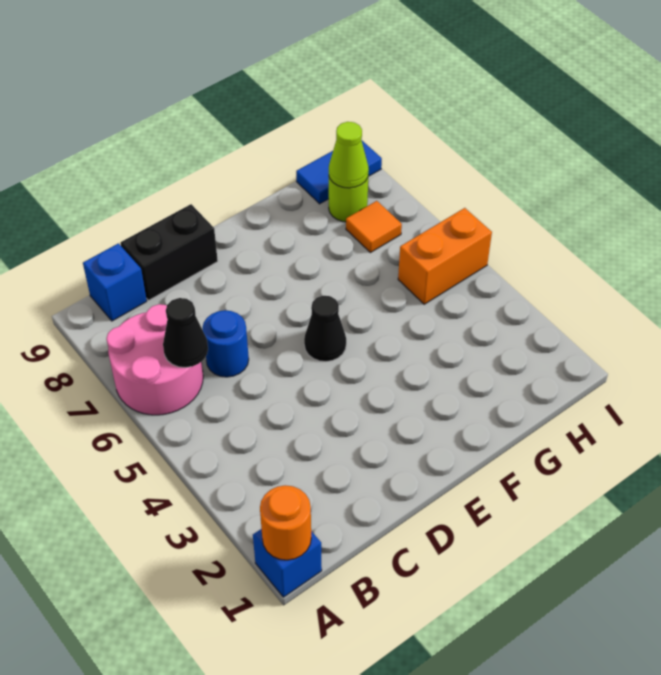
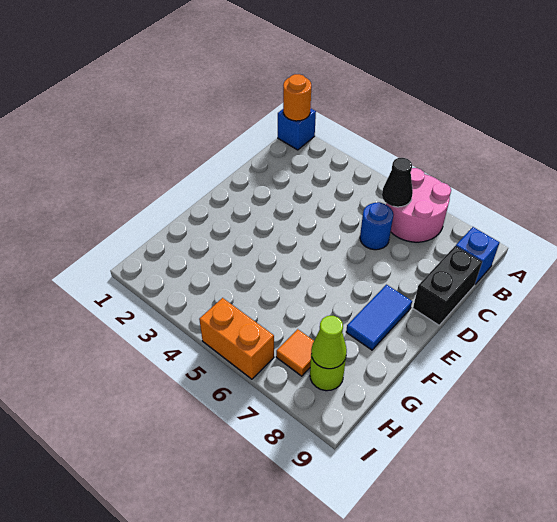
black cone E5 level 1 -> none
orange brick H5:I5 level 1 -> orange brick I5:I6 level 1
blue tile H9:I9 level 1 -> blue tile E8:F8 level 1

